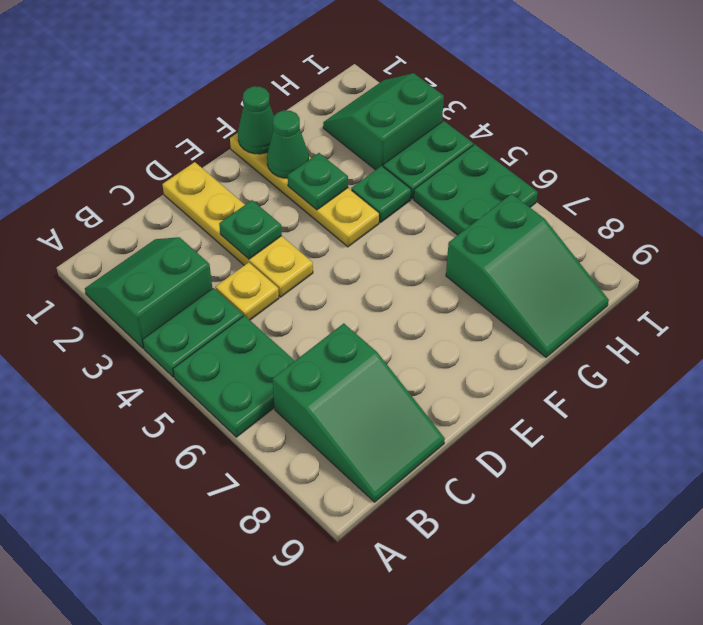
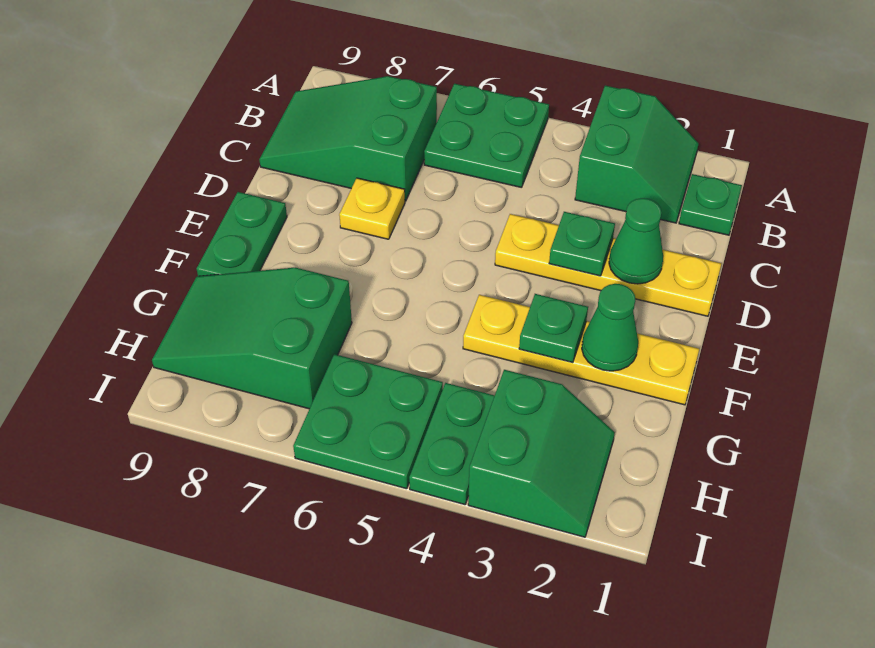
green plate A4:B4 level 1 -> green plate E9:F9 level 1
yellow plate C4 level 1 -> yellow plate D7 level 1
green cone F1 level 2 -> green cone D2 level 2
green plate G4 level 1 -> green plate B1 level 1

